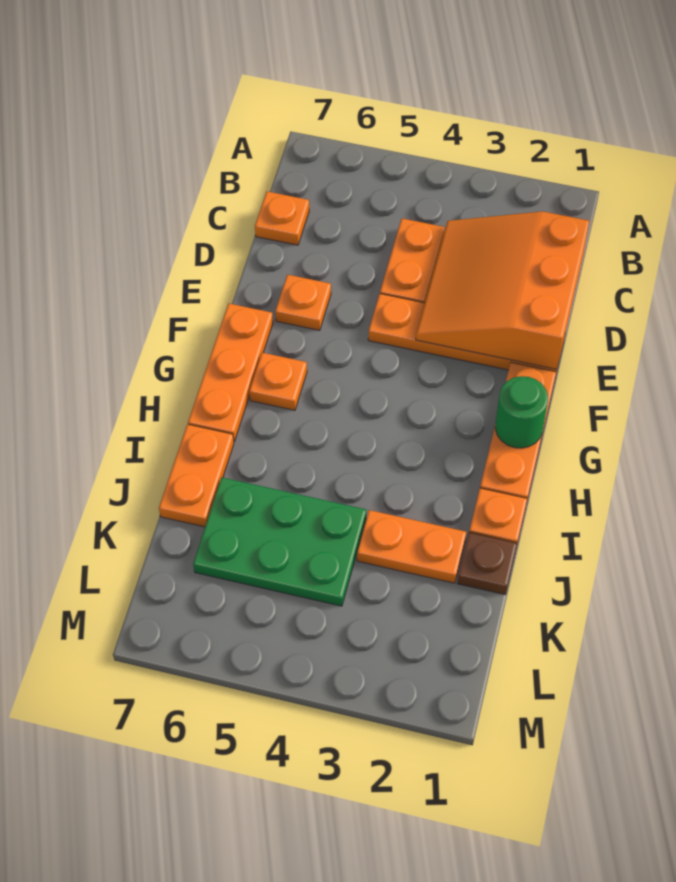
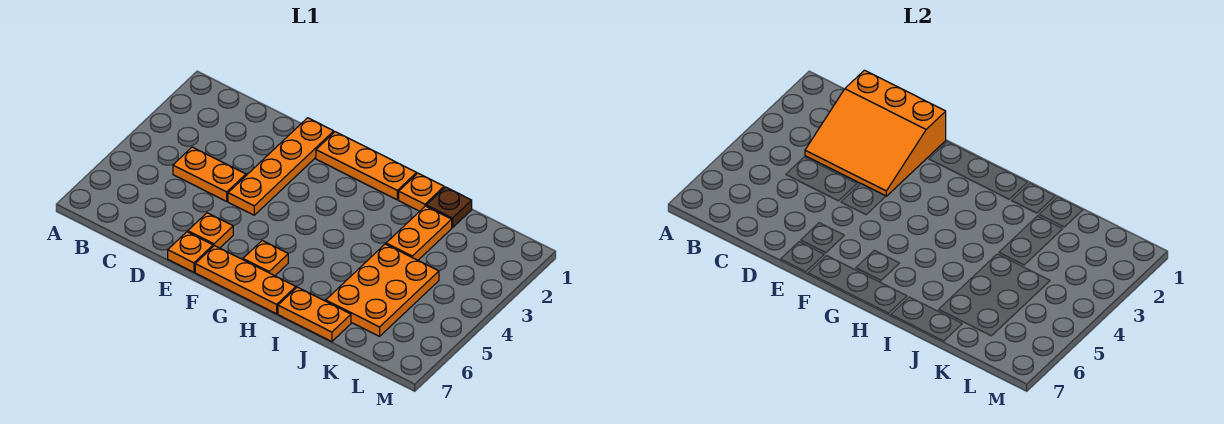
orange plate C7 level 1 -> orange plate E7 level 1
green round brick G1 level 2 -> none
green plate J4:K6 level 1 -> orange plate J4:K6 level 1

